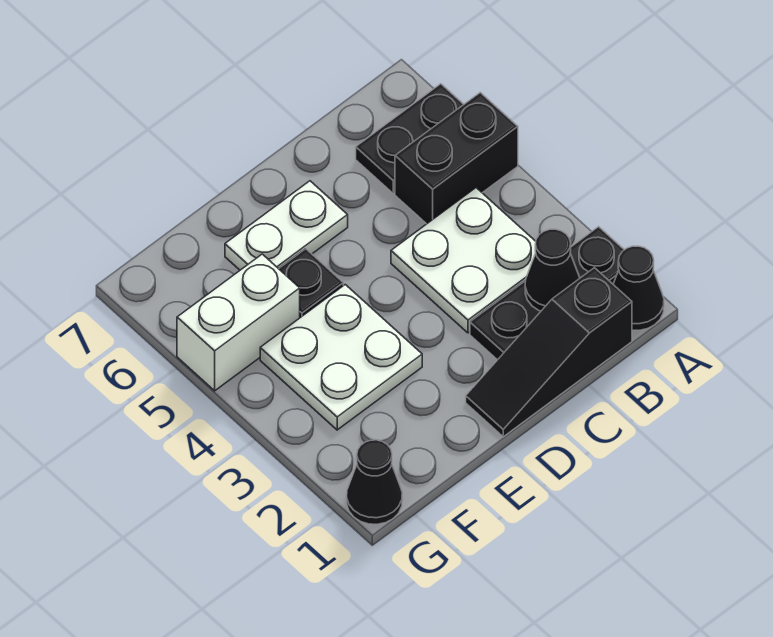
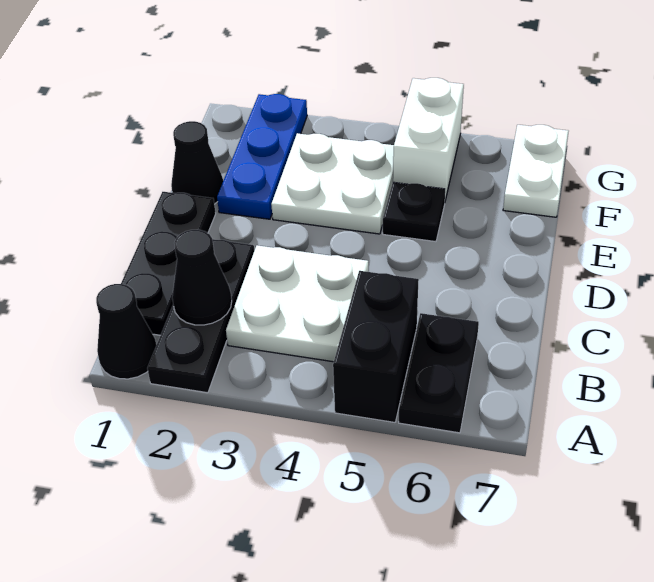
black slope B1:D1 level 1 top B -> black plate B1:D1 level 1
white plate D6:E6 level 1 -> white plate F7:G7 level 1
none -> blue plate E2:G2 level 1
black cone G1 level 1 -> black cone E1 level 1

